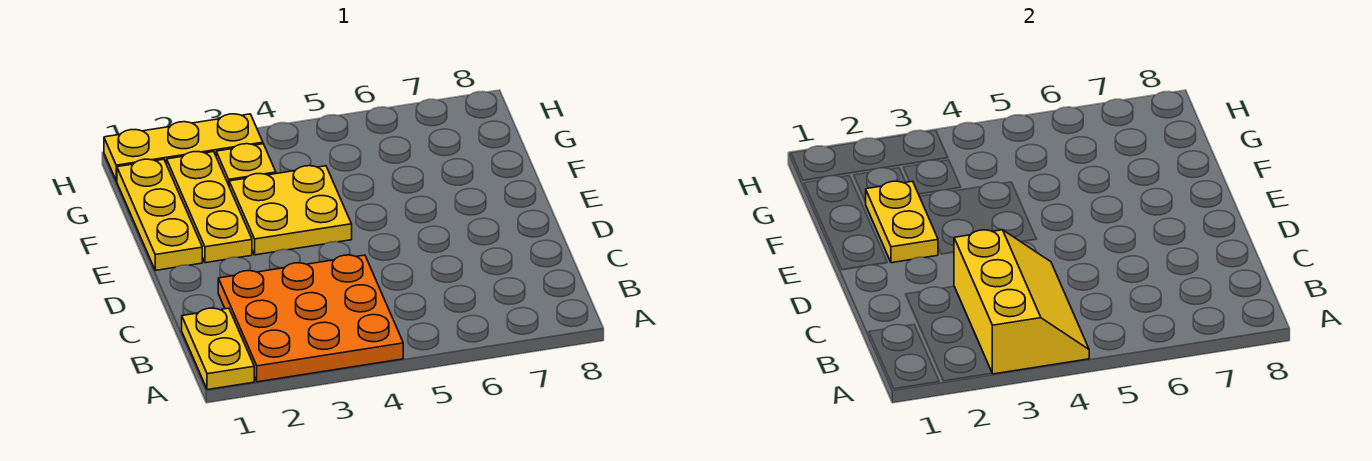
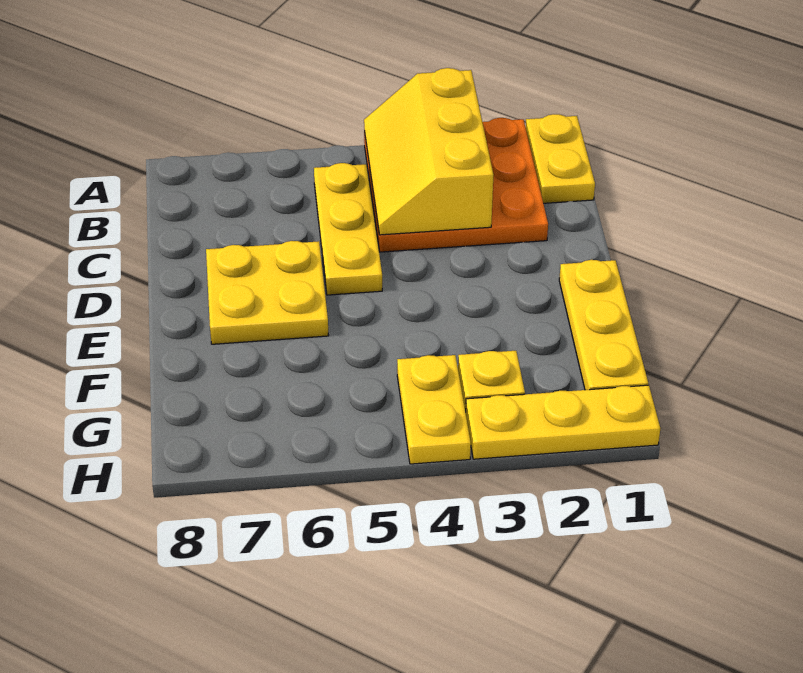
yellow plate E2:G2 level 1 -> yellow plate B5:D5 level 1
yellow plate E2:F2 level 2 -> yellow plate G4:H4 level 1
yellow plate E3:F4 level 1 -> yellow plate D6:E7 level 1

